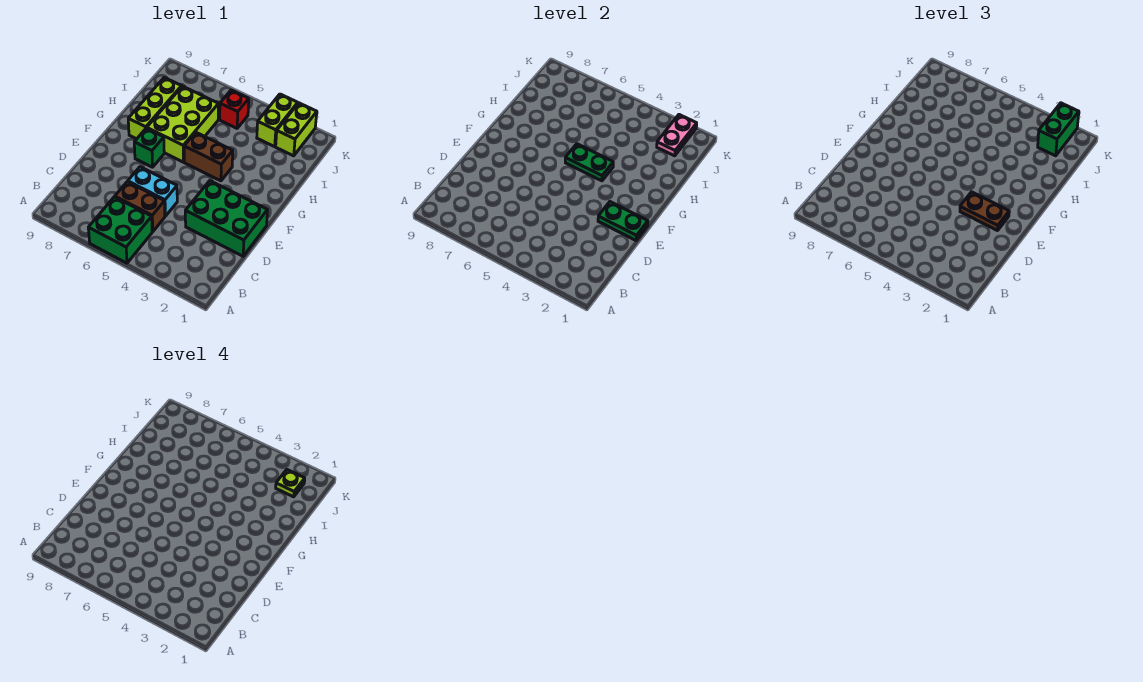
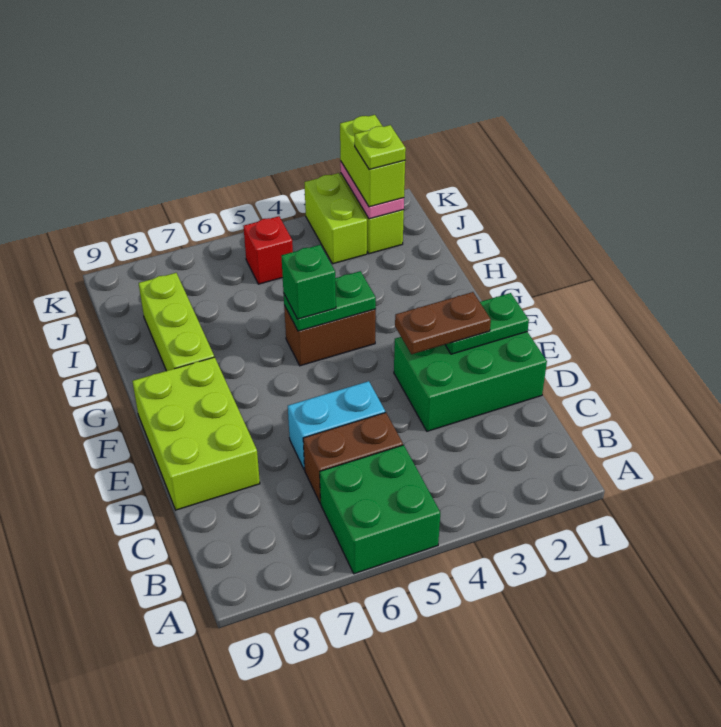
green brick F7 level 1 -> green brick G5 level 3
lime brick G6:I7 level 1 -> lime brick D8:F9 level 1
green brick J2:K2 level 3 -> lime brick J2:K2 level 3

